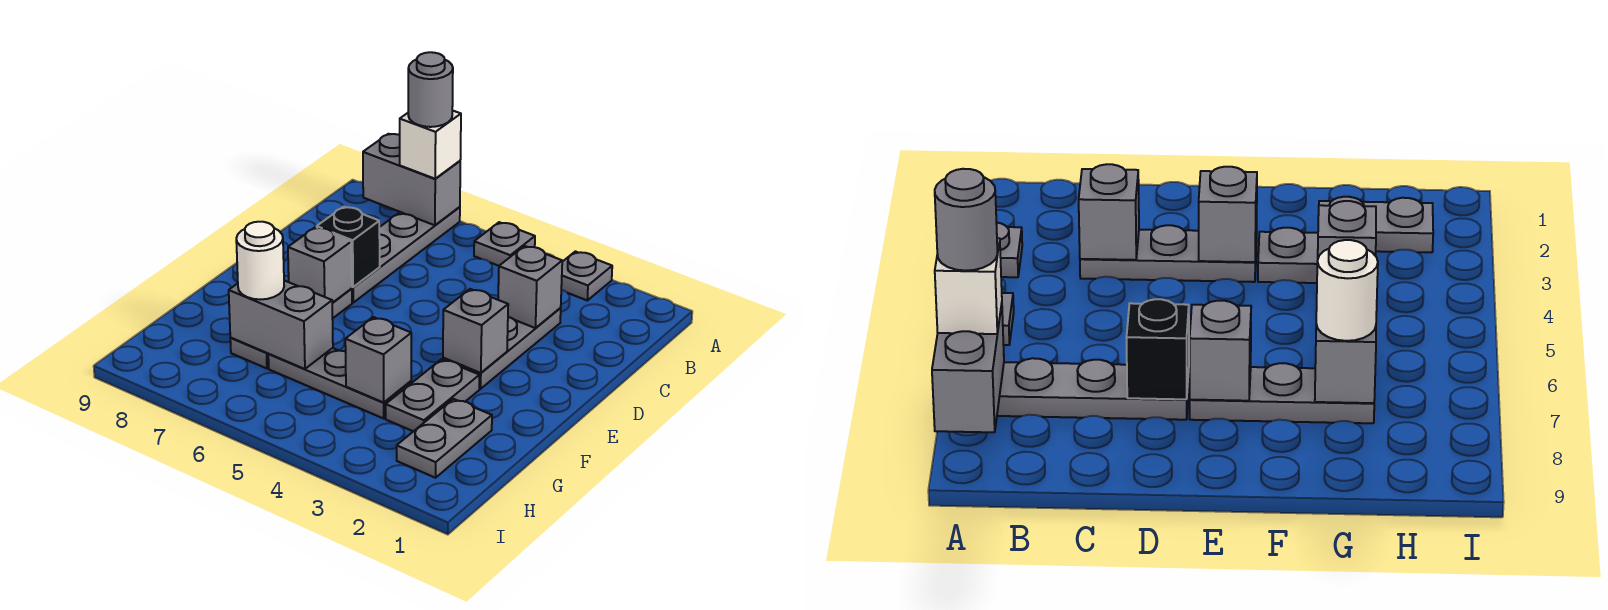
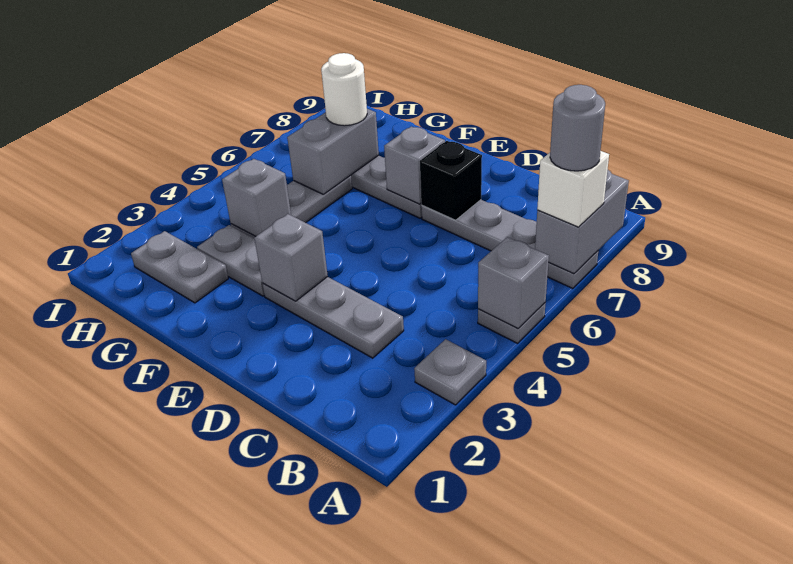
grey brick C3 level 2 -> grey brick A5 level 2

